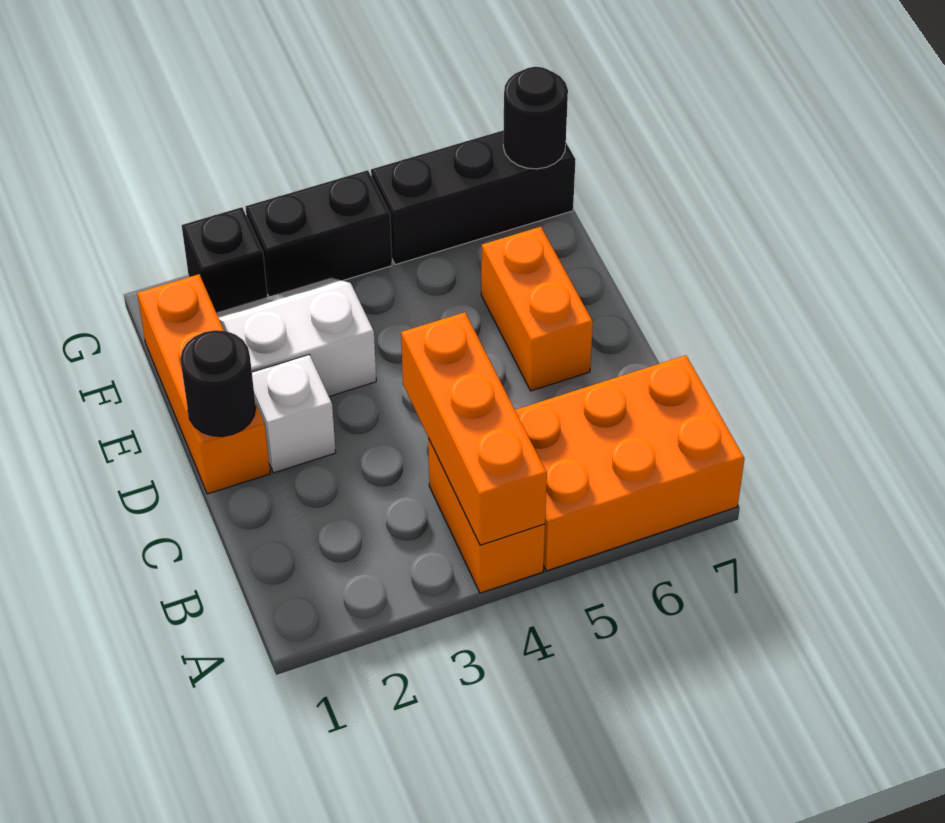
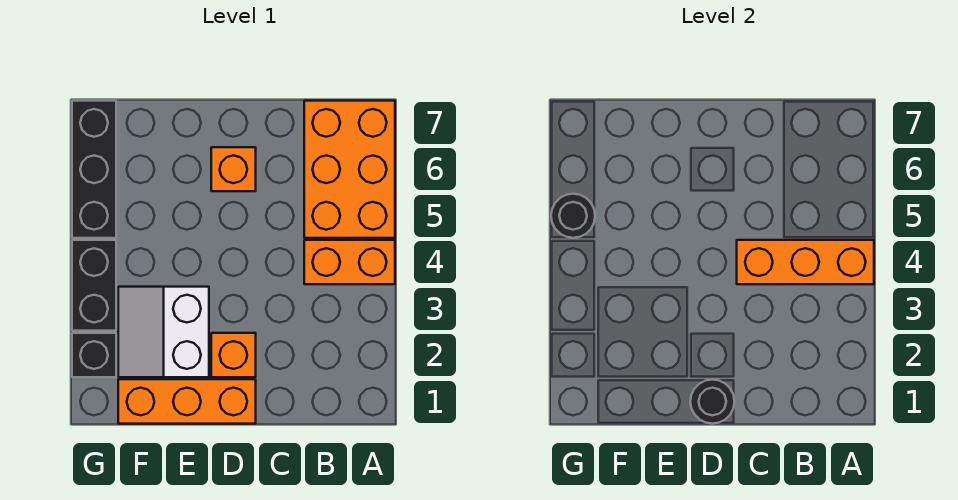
white brick D2 level 1 -> orange brick D2 level 1
orange brick D6:E6 level 1 -> orange brick D6 level 1
black round brick G7 level 2 -> black round brick G5 level 2

